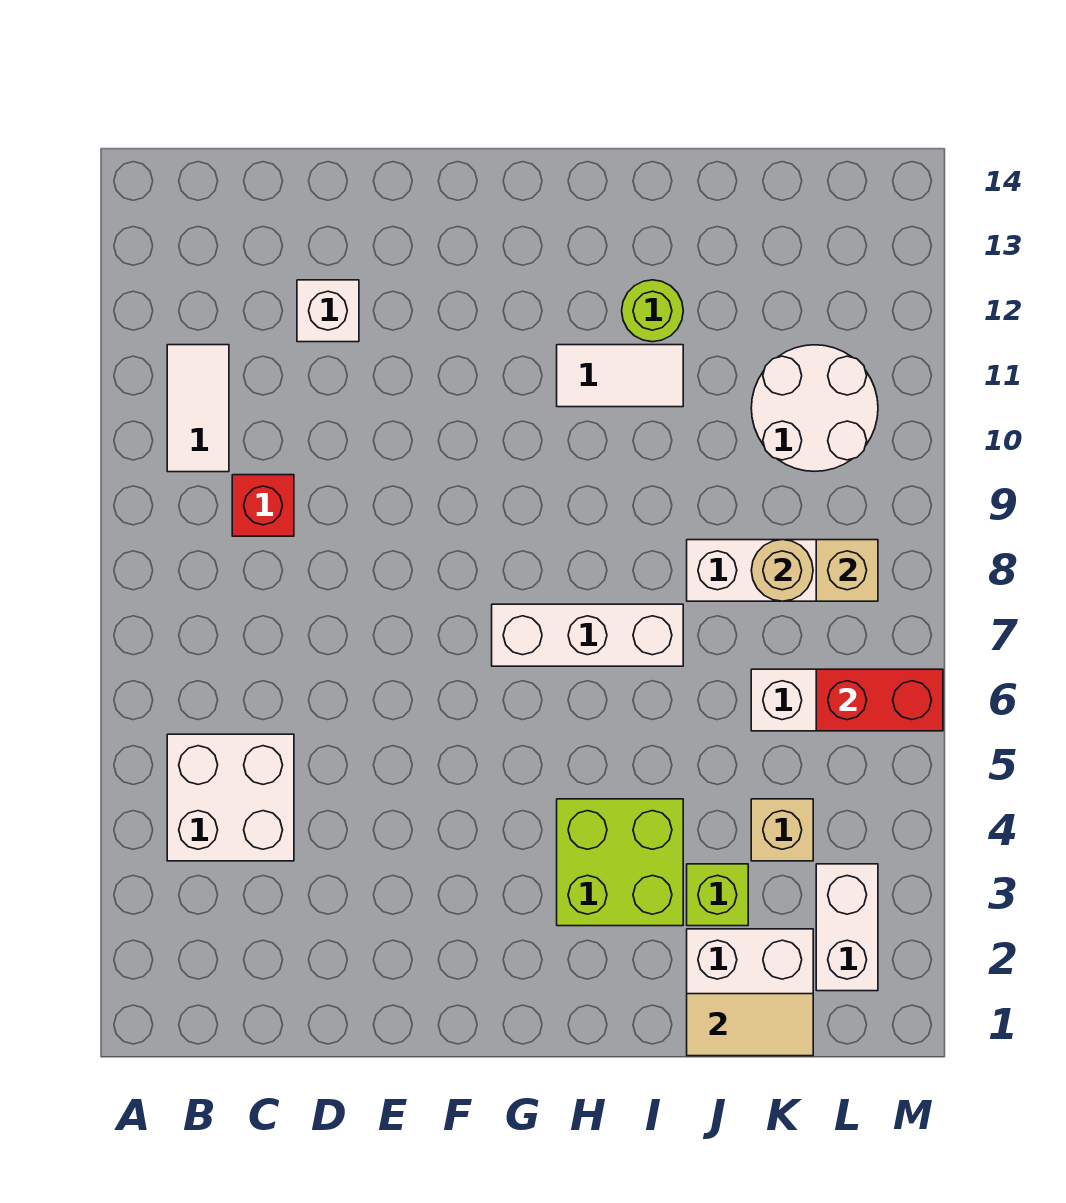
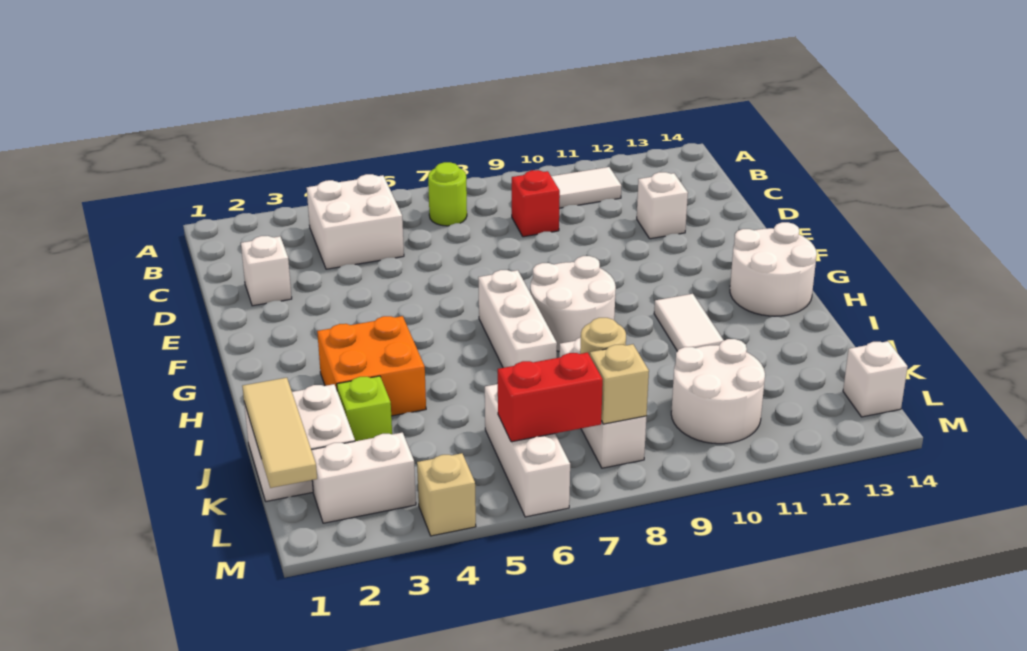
none -> white brick D2 level 1
none -> white round brick G8:H9 level 1
none -> white round brick G13:H14 level 1
lime brick H3:I4 level 1 -> orange brick H3:I4 level 1
lime round brick I12 level 1 -> lime round brick B7 level 1
tan tile J1:K1 level 2 -> tan tile J1:L1 level 2
tan brick K4 level 1 -> tan brick M4 level 1
red brick L6:M6 level 2 -> red brick L6:L7 level 2
none -> white brick L14 level 1

